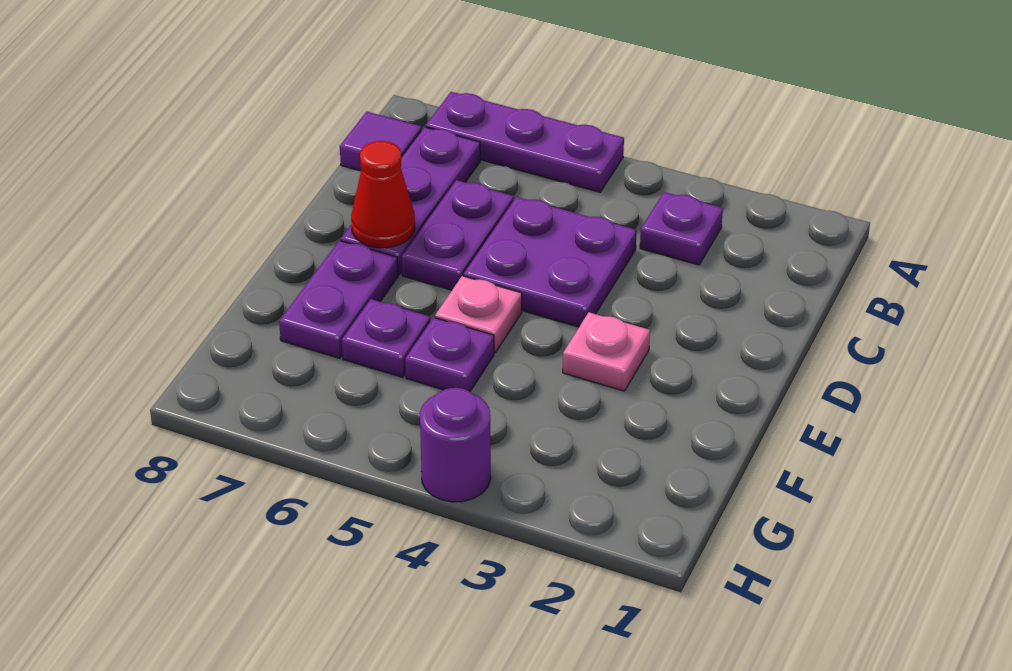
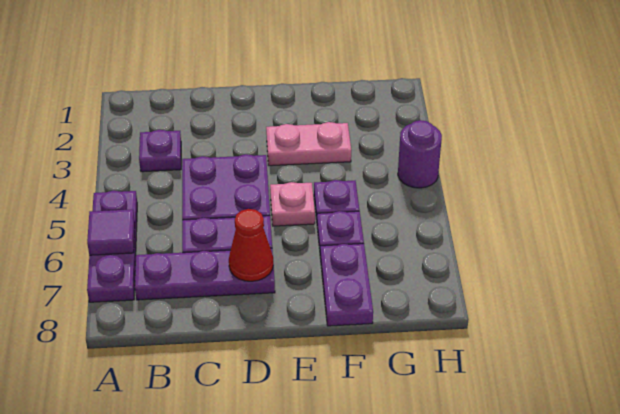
purple tile B8 level 1 -> purple tile A6 level 2
pink plate E3 level 1 -> pink plate E3:F3 level 1
purple plate E7:F7 level 1 -> purple plate F7:F8 level 1

